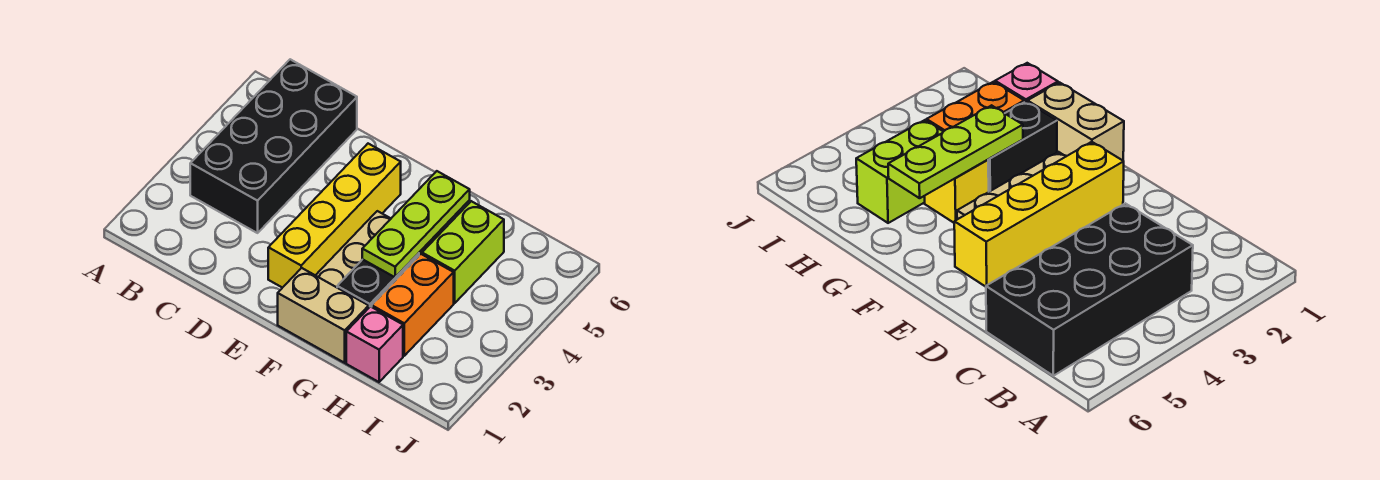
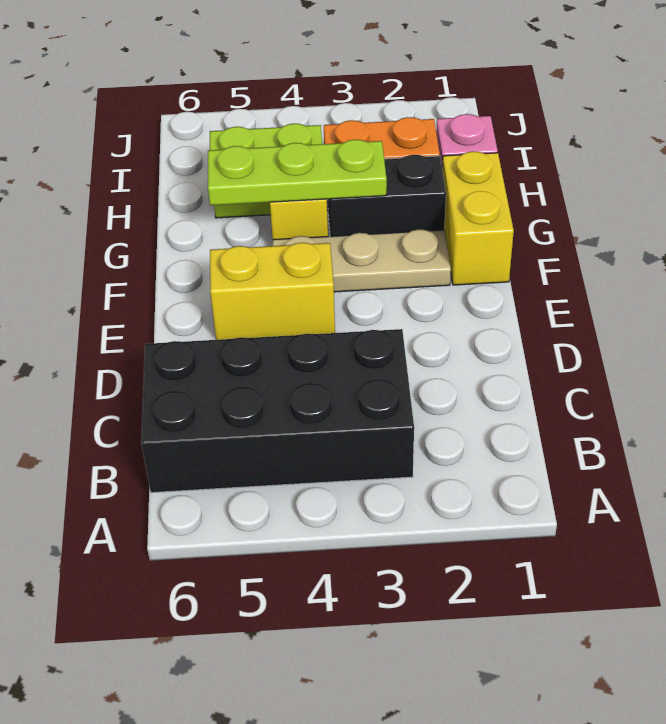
yellow brick E2:E5 level 1 -> yellow brick E4:E5 level 1
tan brick F1:G1 level 1 -> yellow brick F1:G1 level 1

